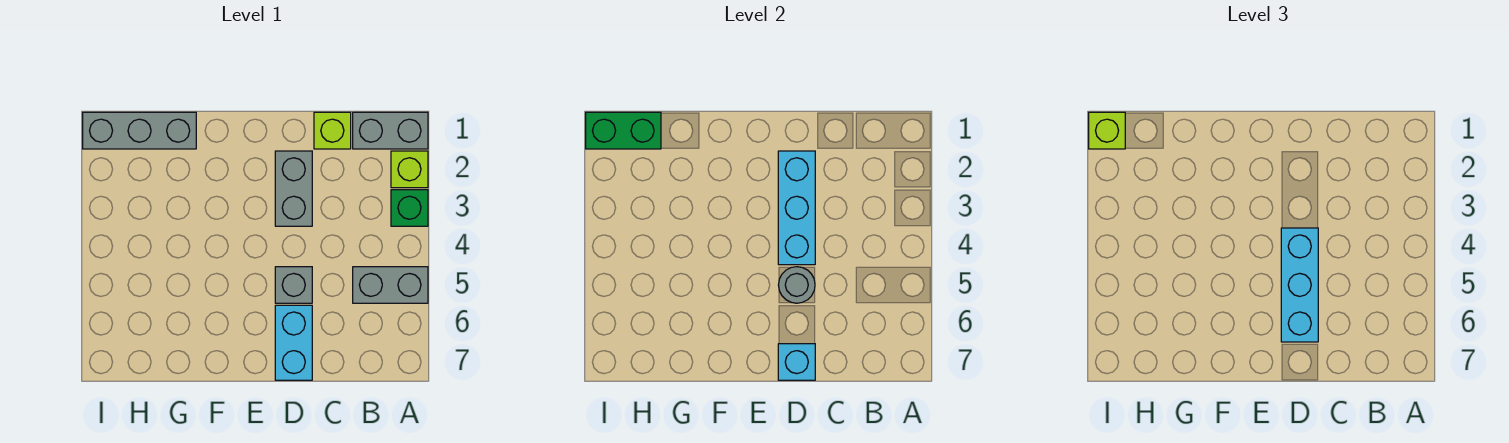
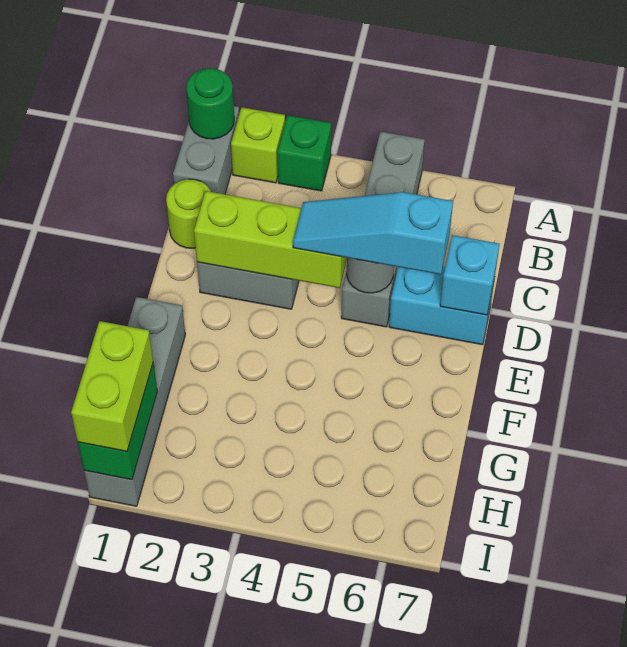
none -> green round brick A1 level 2
lime brick C1 level 1 -> lime round brick C1 level 1
cyan brick D2:D4 level 2 -> lime brick D2:D4 level 2
cyan brick D4:D6 level 3 -> cyan slope D4:D6 level 3 top 6
grey brick G1:I1 level 1 -> grey brick F1:I1 level 1
lime brick I1 level 3 -> lime brick H1:I1 level 3

